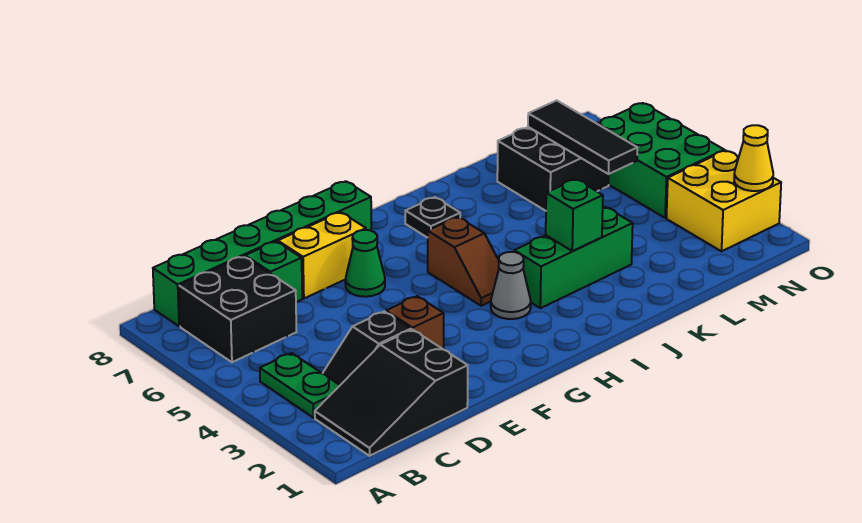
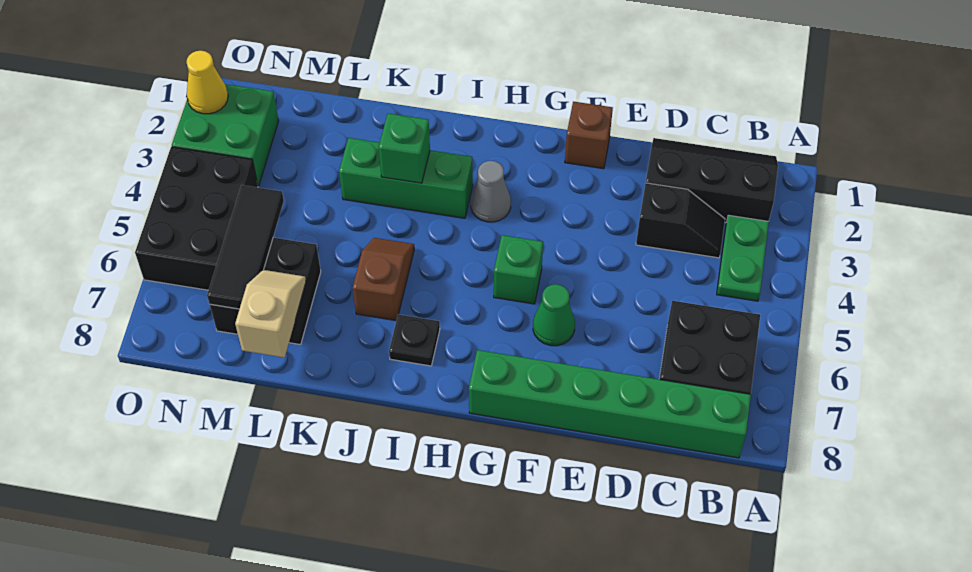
black slope B1:D2 level 1 top D -> black slope B1:D2 level 1 top 2
green brick D7 level 1 -> green brick G5 level 1
brown brick E3 level 1 -> brown brick F1 level 1
yellow brick E7:F7 level 1 -> none
brown slope H4:H5 level 1 top 5 -> brown slope J5:J6 level 1 top 6
none -> tan slope L7:L8 level 2 top 8
yellow brick N2:O3 level 1 -> green brick N2:O3 level 1
green brick N4:O6 level 1 -> black brick N4:O6 level 1

